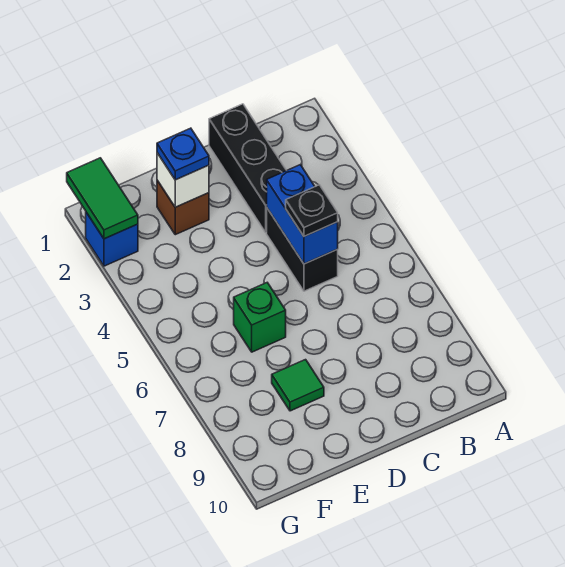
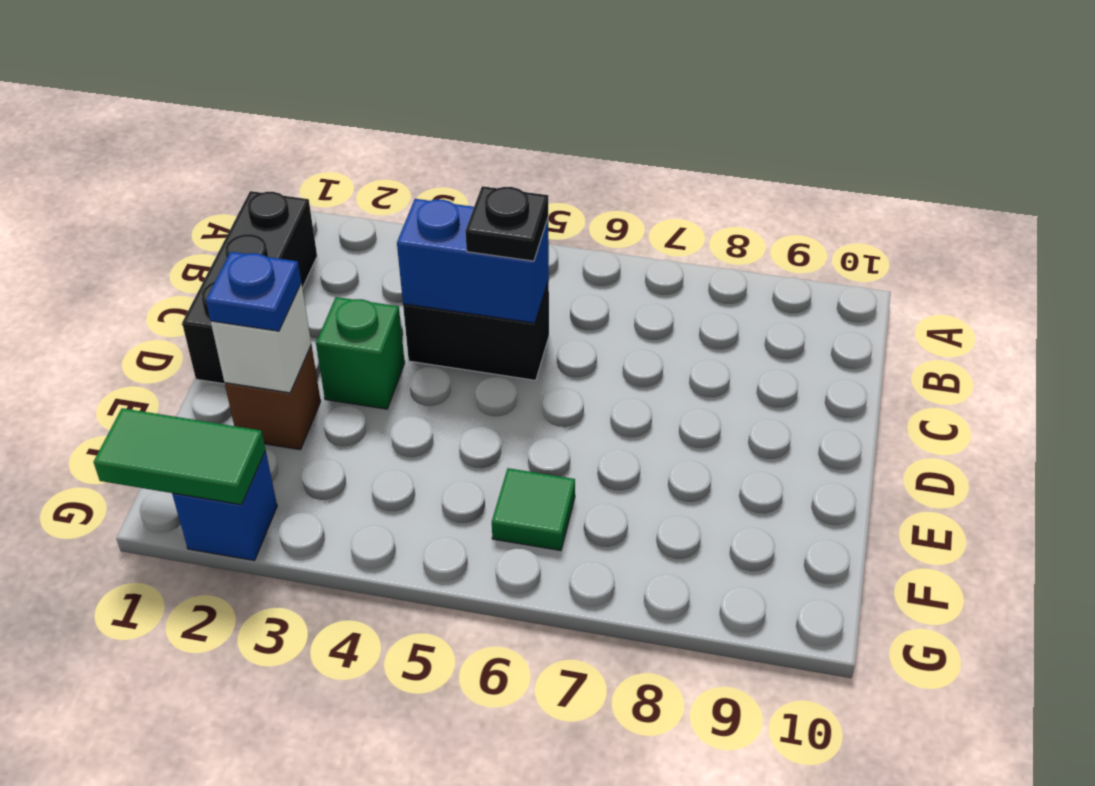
black brick C1:C3 level 1 -> black brick B1:D1 level 1
green brick E6 level 1 -> green brick D3 level 1
green tile E8 level 1 -> green tile F6 level 1

